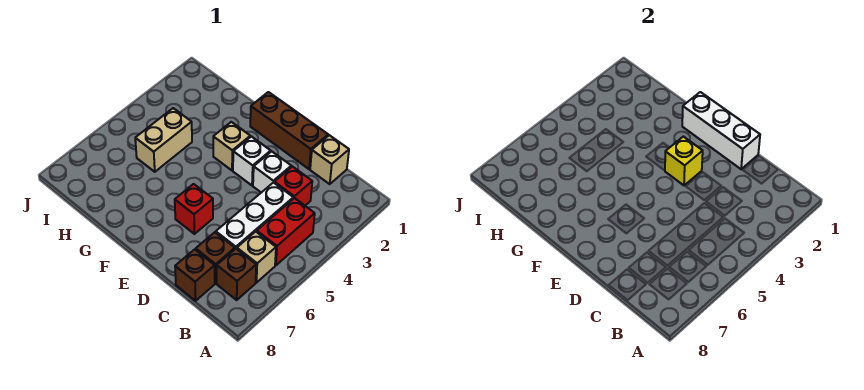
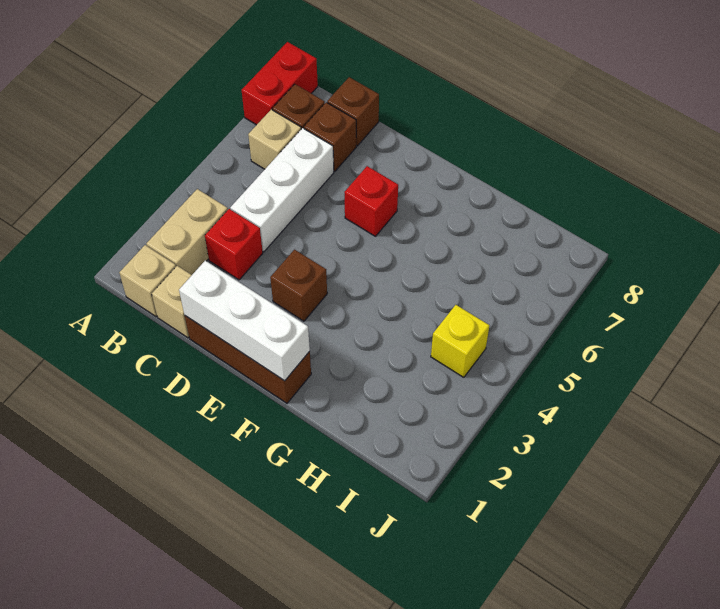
red brick B4:B5 level 1 -> red brick A7:A8 level 1
white brick D3 level 1 -> none
white brick E3 level 1 -> brown brick E3 level 1
yellow brick E3 level 2 -> yellow brick I4 level 1
tan brick F3 level 1 -> tan brick B1 level 1
tan brick H4:H5 level 1 -> tan brick B2:B3 level 1

